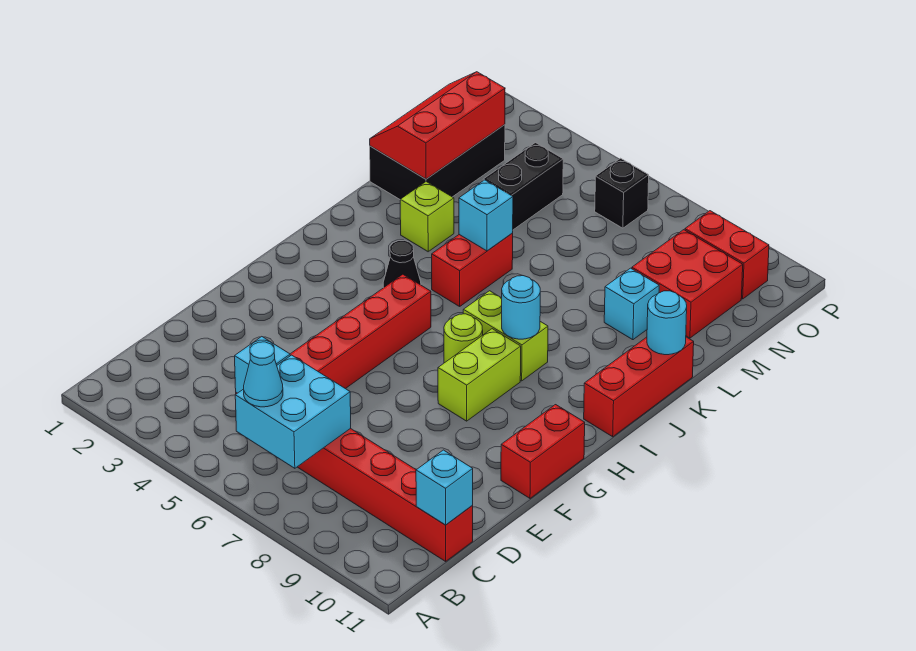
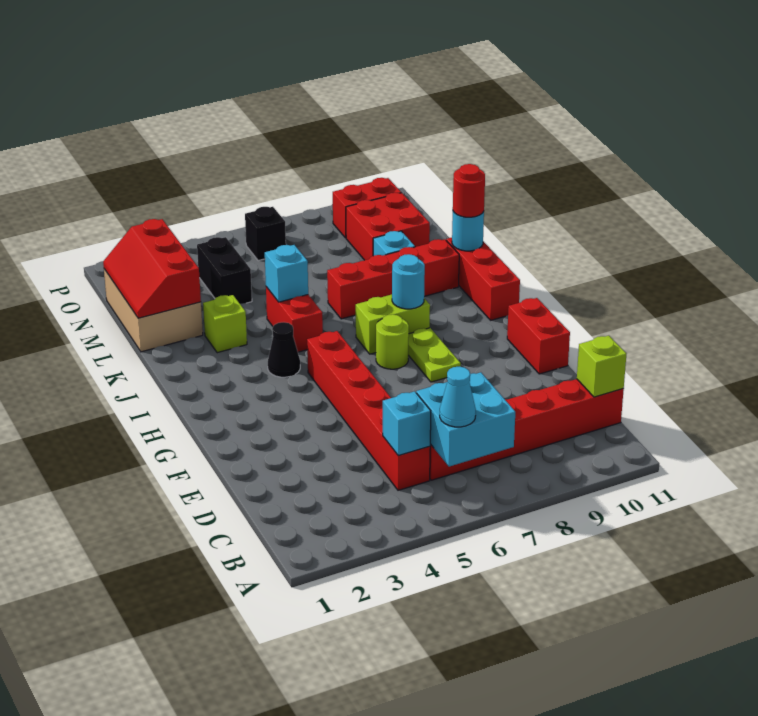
cyan brick C11 level 2 -> lime brick C11 level 2
lime brick G8:H8 level 1 -> lime plate G8:H8 level 1
none -> red brick K7:K10 level 1
none -> red round brick K11 level 3
black brick L1:N2 level 1 -> tan brick L1:N2 level 1

